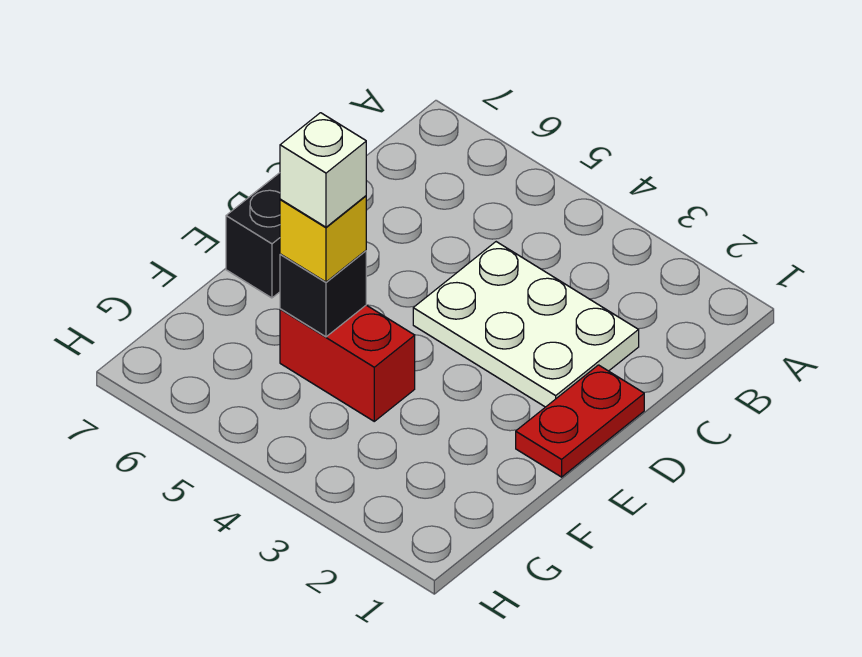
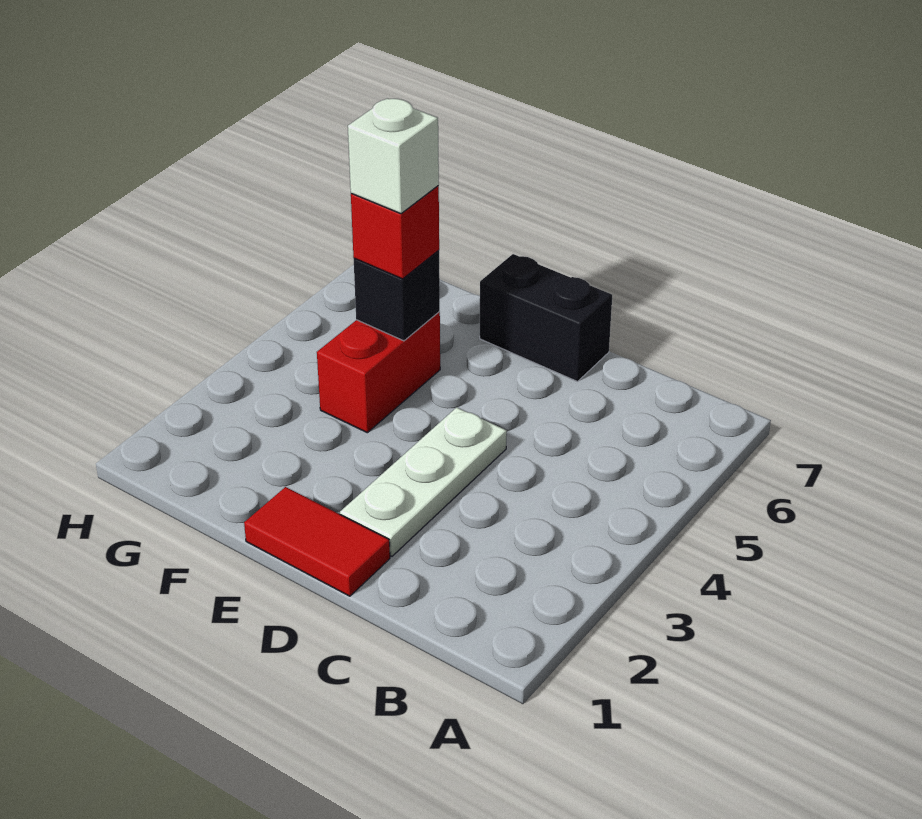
white plate C2:D4 level 1 -> white plate D2:D4 level 1
red plate D1:E1 level 1 -> red tile D1:E1 level 1
yellow brick F5 level 3 -> red brick F5 level 3

